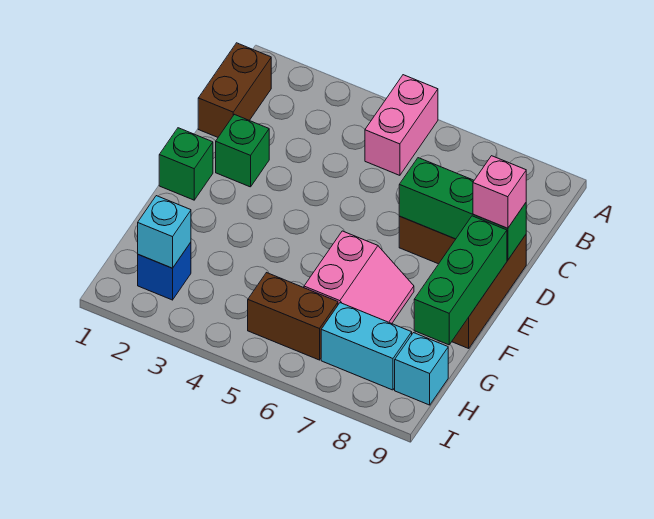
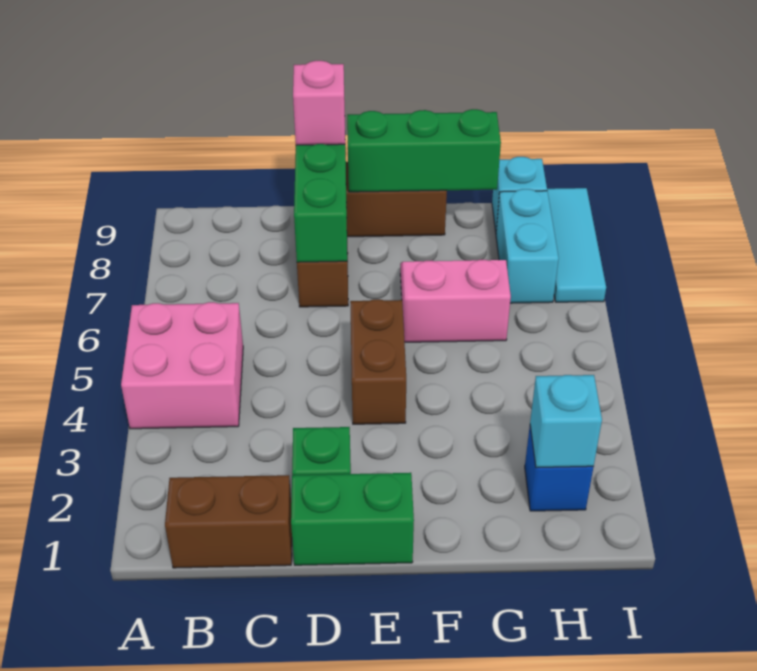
pink brick A5:B5 level 1 -> pink brick A4:B5 level 1
green brick E1 level 1 -> green brick D1:E1 level 1
brown brick H5:H6 level 1 -> brown brick E4:E5 level 1
none -> cyan tile I7:I9 level 1

